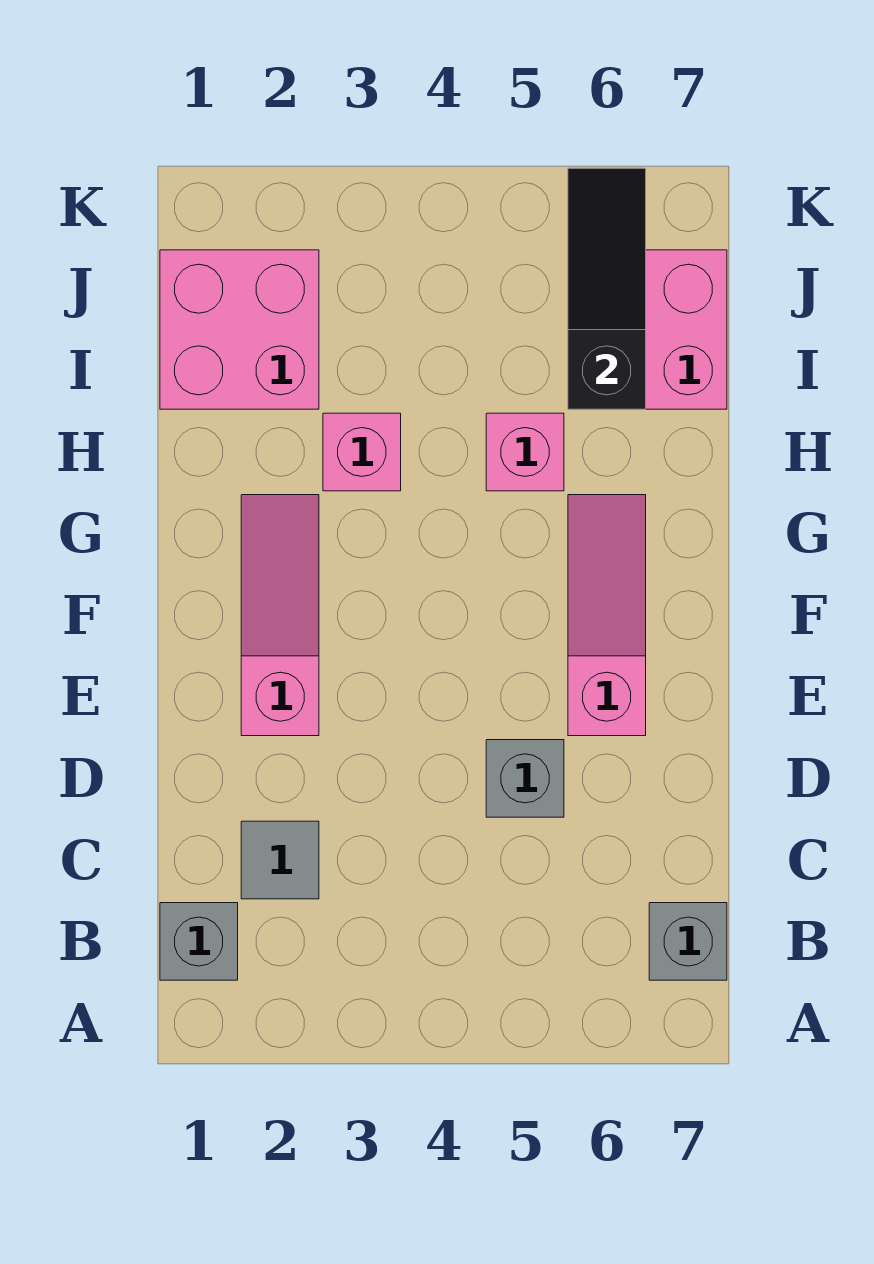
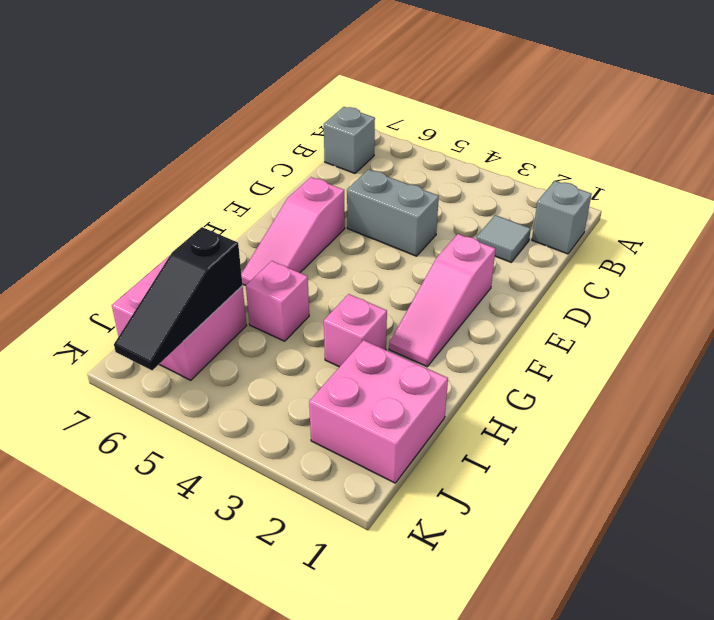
grey brick D5 level 1 -> grey brick D4:D5 level 1

